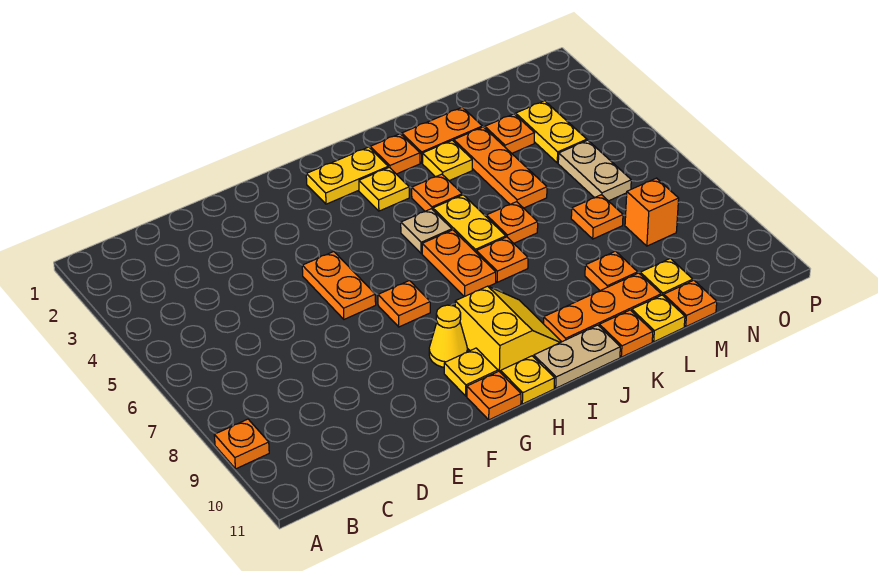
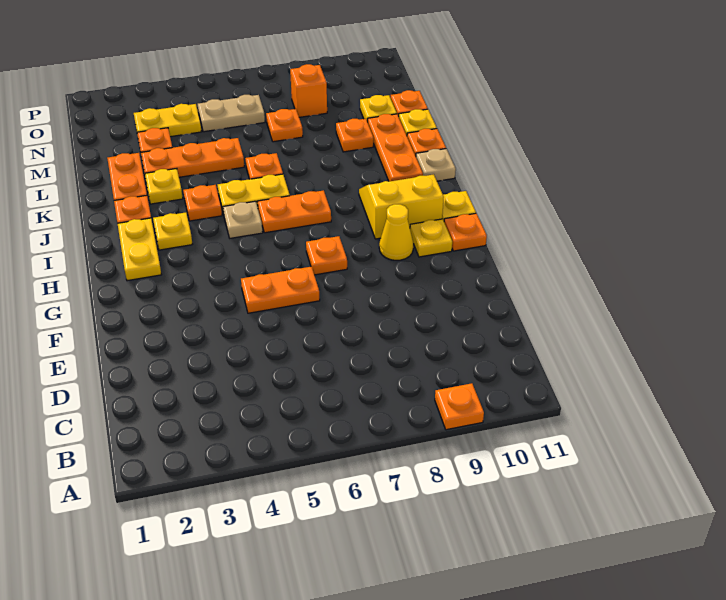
tan plate I11:J11 level 1 -> tan plate J11 level 1
orange plate J7 level 1 -> none

